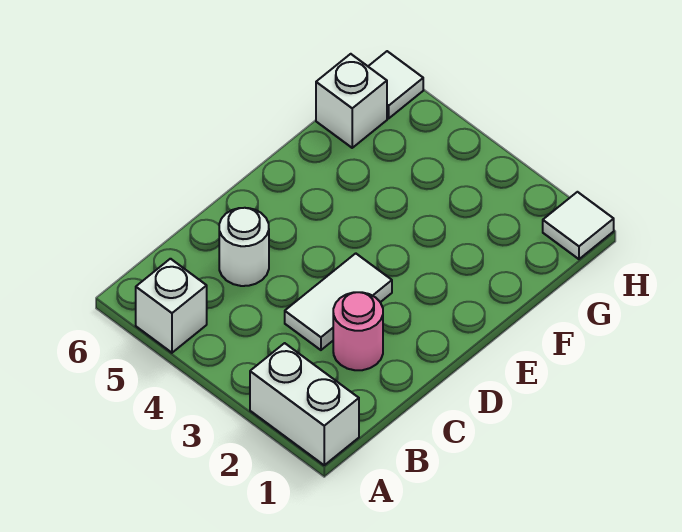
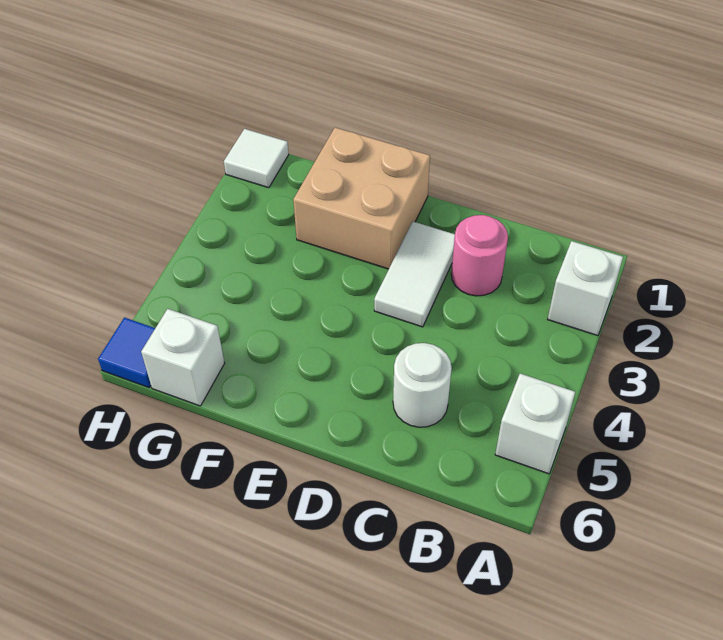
white brick A1:A2 level 1 -> white brick A2 level 1
white tile C3:D3 level 1 -> white tile D2:D3 level 1
none -> tan brick E1:F2 level 1
white tile H6 level 1 -> blue tile H6 level 1

